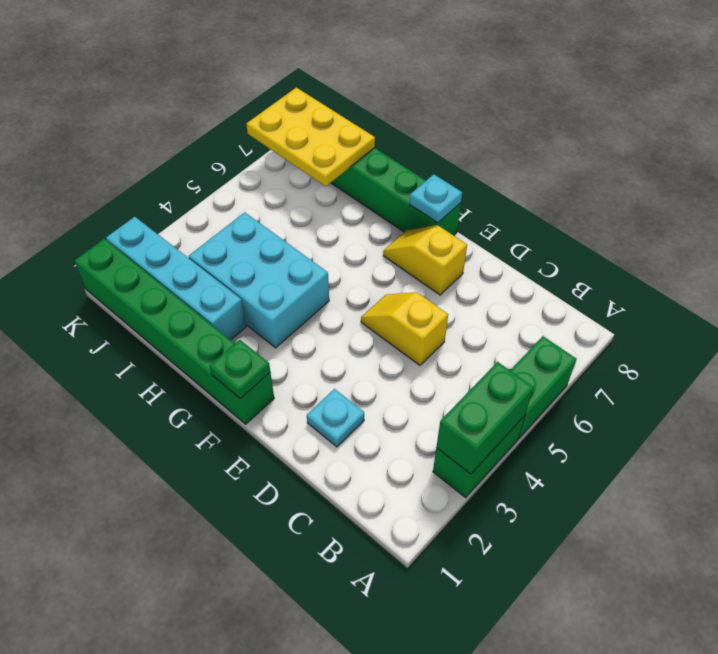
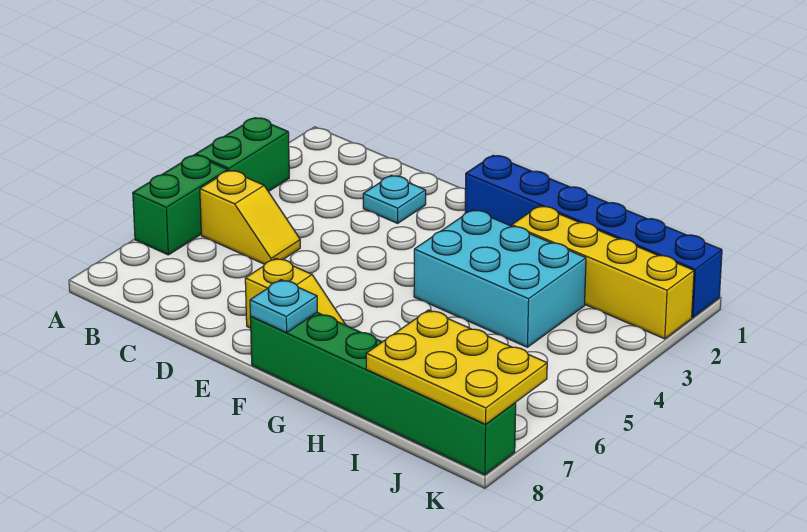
green brick A3:A4 level 2 -> none
yellow slope D5:E5 level 1 top D -> yellow slope B5:C5 level 1 top B
green brick F1:K1 level 1 -> blue brick F1:K1 level 1
green plate F1 level 2 -> none
cyan brick H2:K2 level 1 -> yellow brick H2:K2 level 1

